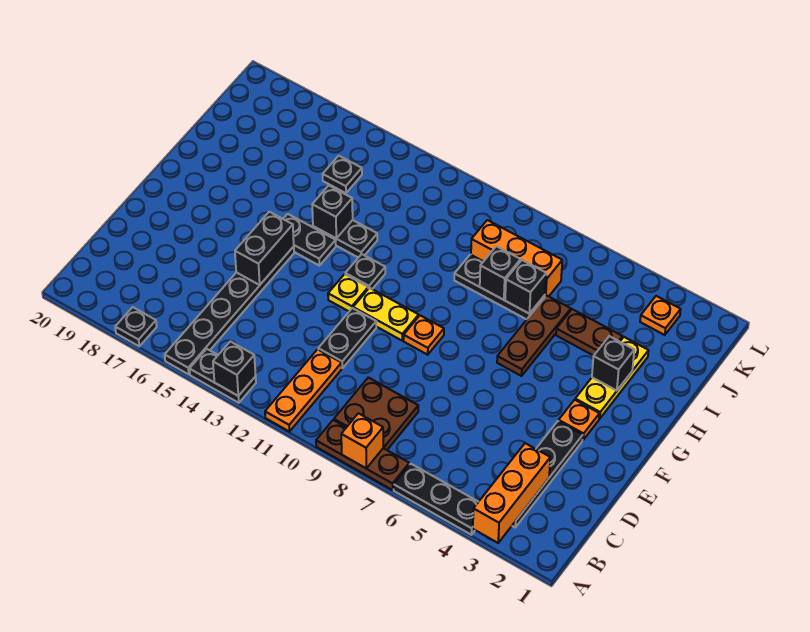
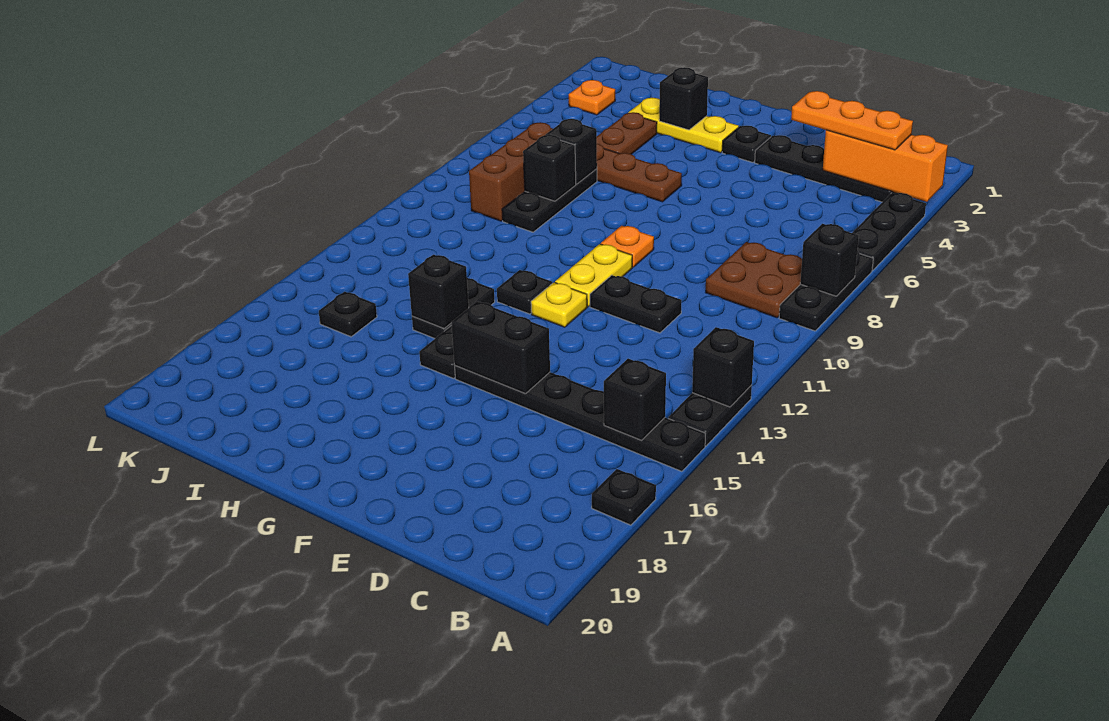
brown plate A7:A9 level 1 -> black plate A7:A9 level 1
orange brick A8 level 2 -> black brick A8 level 2
orange plate A11:C11 level 1 -> orange plate B3:D3 level 3
none -> black brick B15 level 2
orange plate F3 level 1 -> black plate F3 level 1
orange brick J7:J9 level 1 -> brown brick J7:J9 level 1

